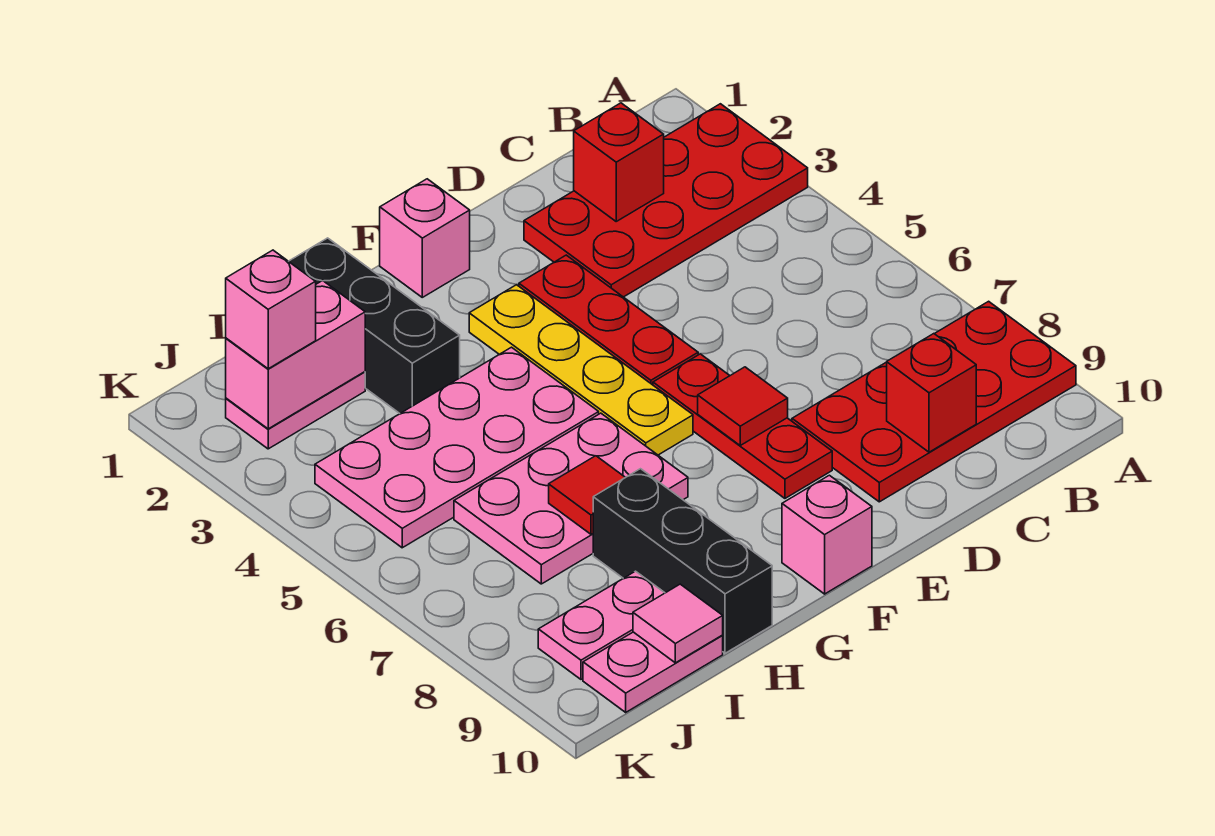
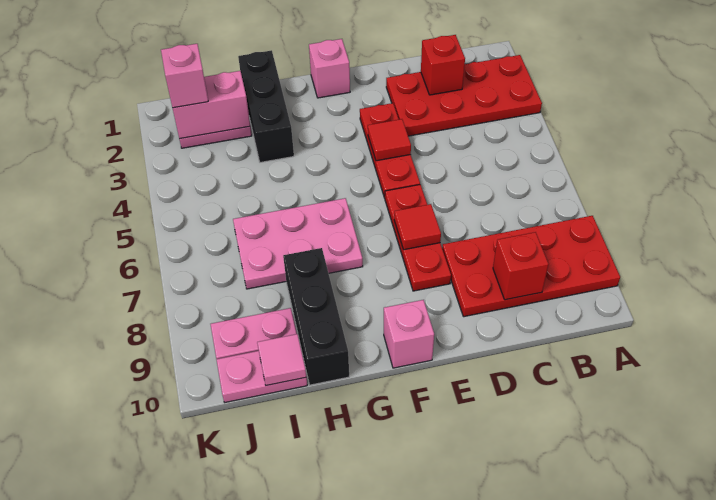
yellow plate F3:F6 level 1 -> none
pink plate G4:J5 level 1 -> none
red tile H7 level 2 -> red tile E4 level 2

